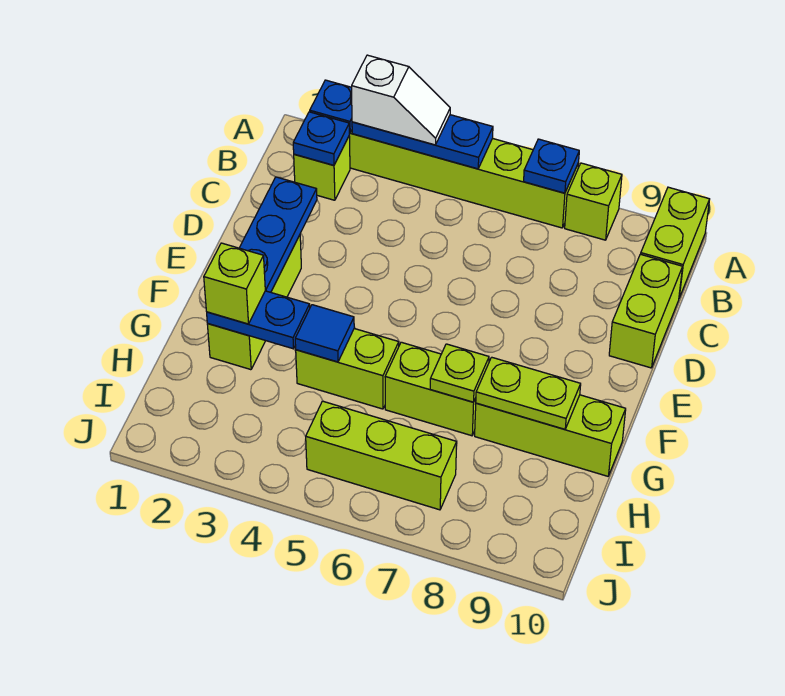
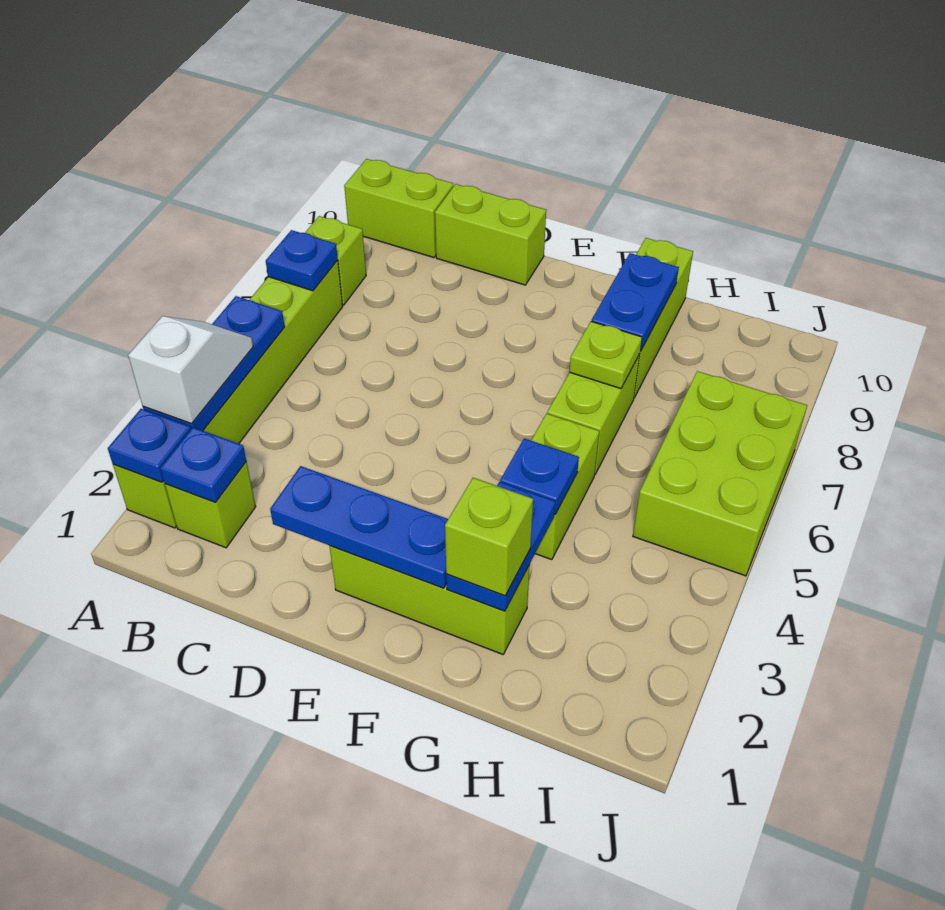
blue tile G4 level 2 -> blue plate G4 level 2
lime plate G8:G9 level 2 -> blue plate G8:G9 level 2
lime brick I5:I7 level 1 -> lime brick I5:J7 level 1

